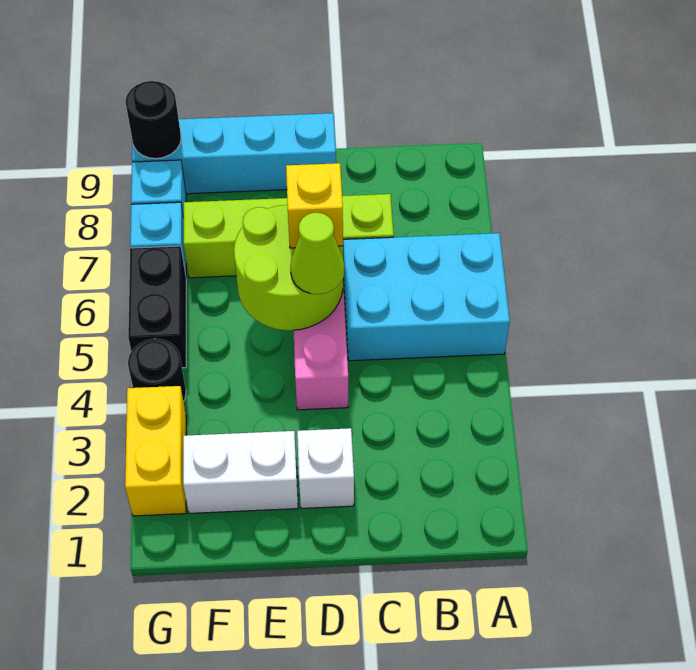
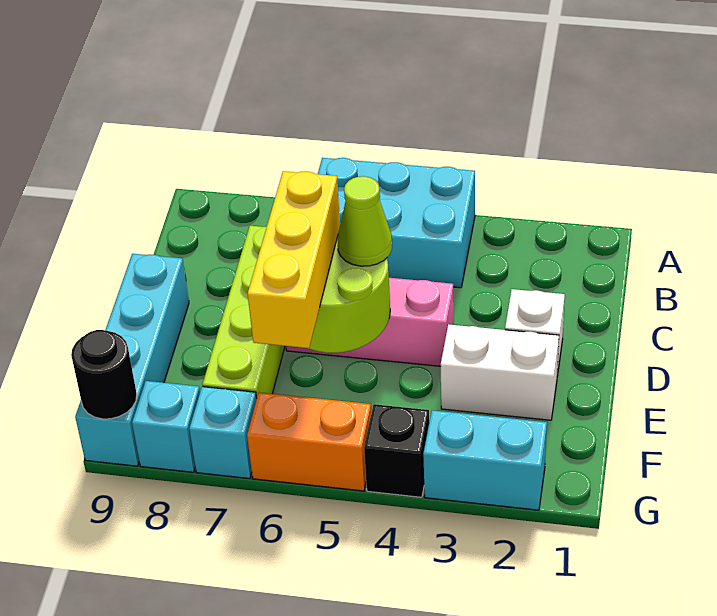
cyan brick A5:C6 level 1 -> cyan brick A4:B6 level 1
yellow brick D6 level 3 -> yellow brick D6:F6 level 3
white brick E2:F2 level 1 -> white brick E2:E3 level 1
yellow brick G2:G3 level 1 -> cyan brick G2:G3 level 1
black round brick G4 level 1 -> black brick G4 level 1
black brick G5:G6 level 1 -> orange brick G5:G6 level 1

